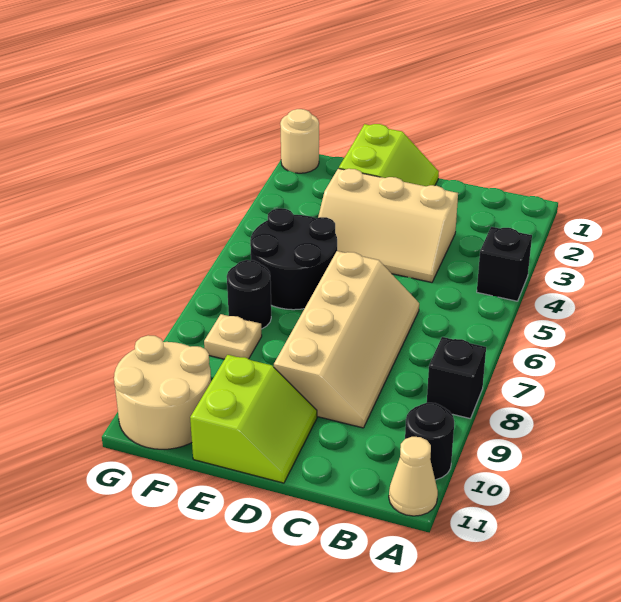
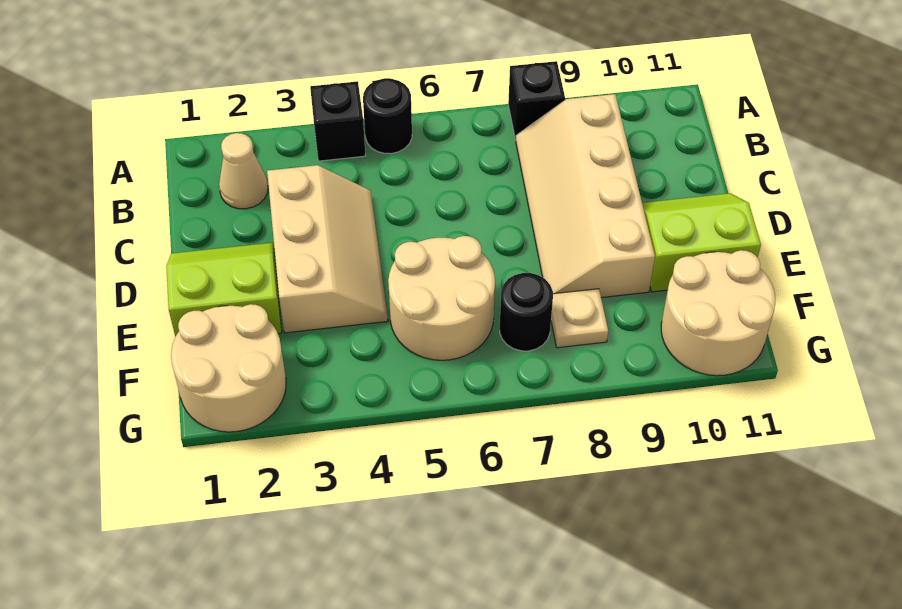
black round brick A10 level 1 -> black round brick A5 level 1
tan cone A11 level 1 -> tan cone B2 level 1
tan slope C6:D9 level 1 top D -> tan slope B8:E9 level 1 top 9
black round brick E5:F6 level 1 -> tan round brick E5:F6 level 1
tan round brick G1 level 1 -> tan round brick F1:G2 level 1

